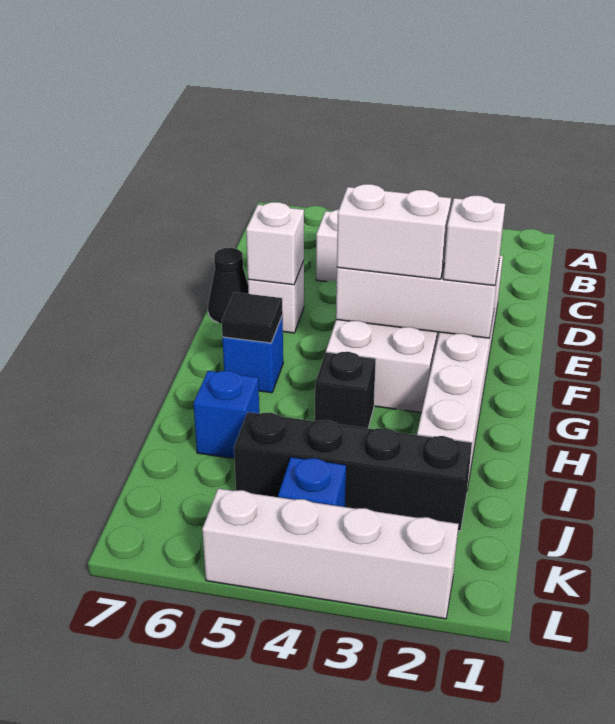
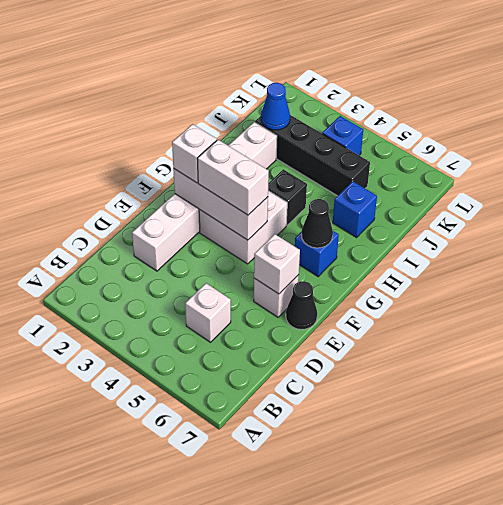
black tile G6 level 2 -> black cone G6 level 2
none -> blue cone J2 level 2
white brick L2:L5 level 1 -> none

